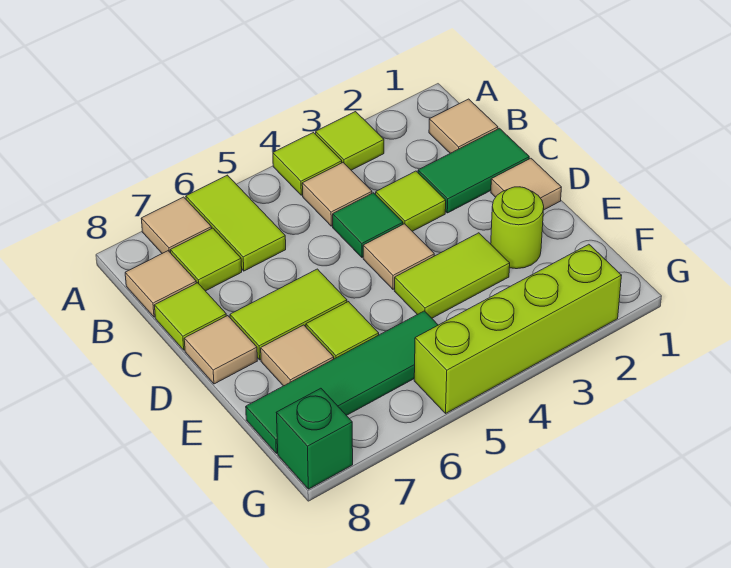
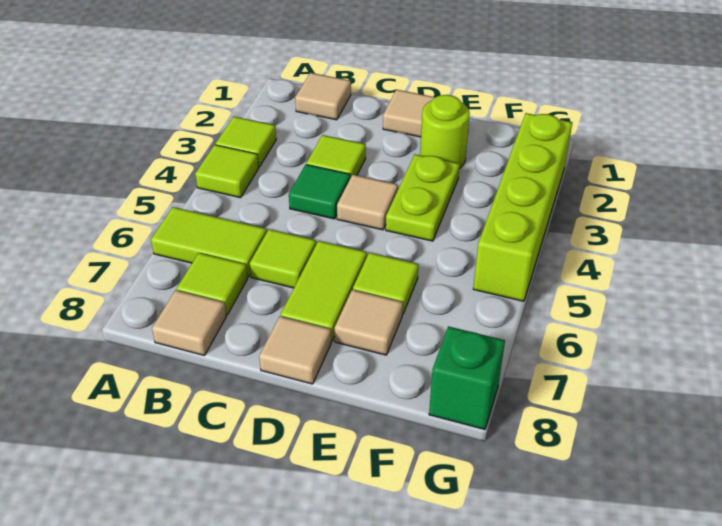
tan tile A7 level 1 -> none
tan tile B4 level 1 -> none
green tile C1:C2 level 1 -> none
lime tile C8 level 1 -> lime tile C6 level 1
lime tile E3:E4 level 1 -> lime plate E3:E4 level 1
green tile F5:F8 level 1 -> none

